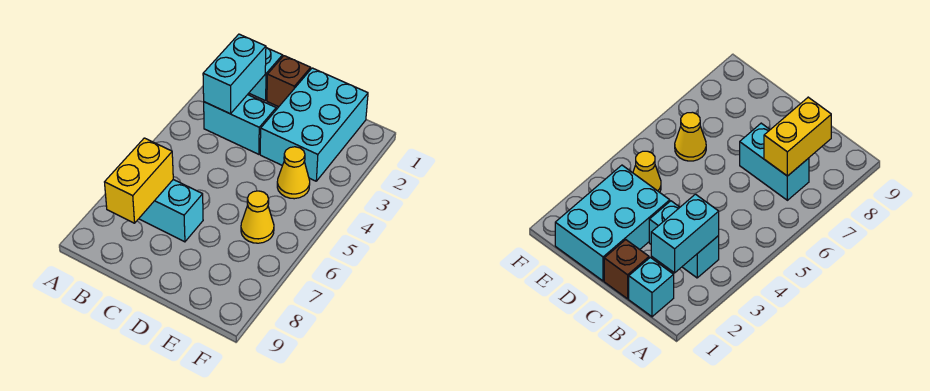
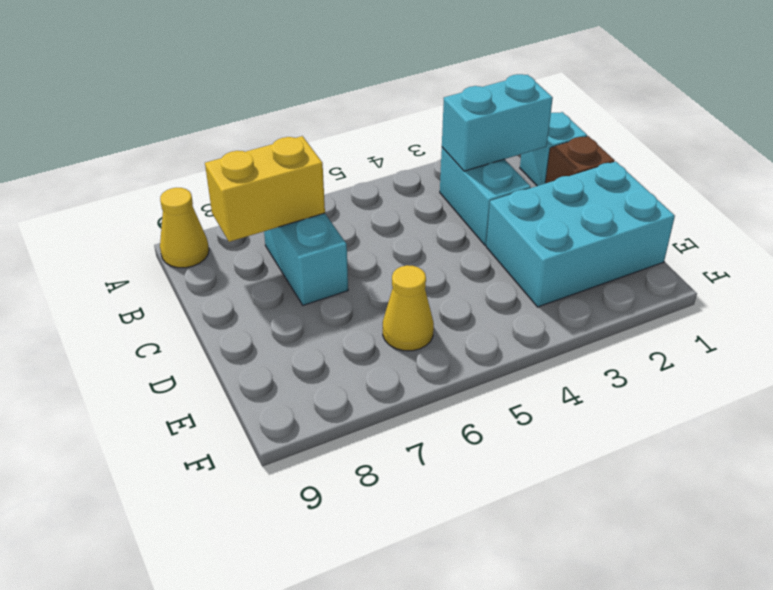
yellow cone E4 level 1 -> yellow cone A9 level 1

